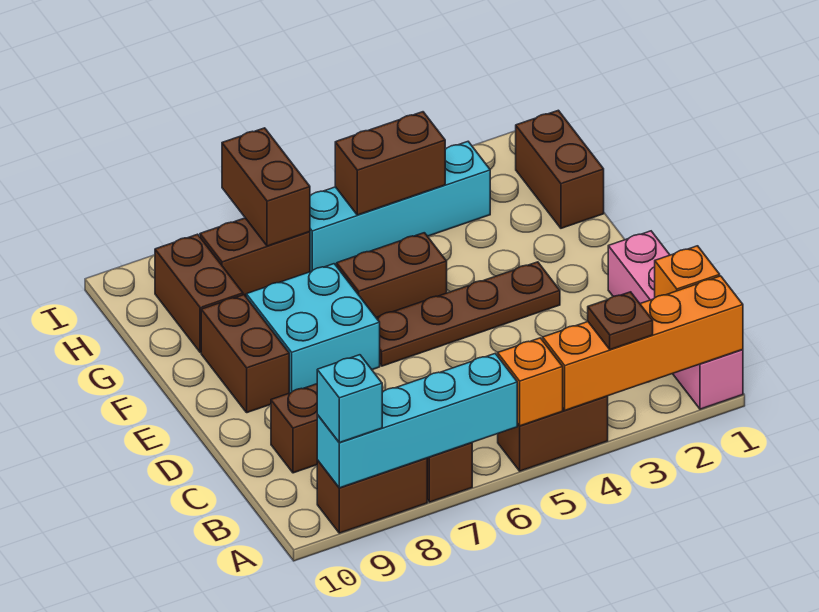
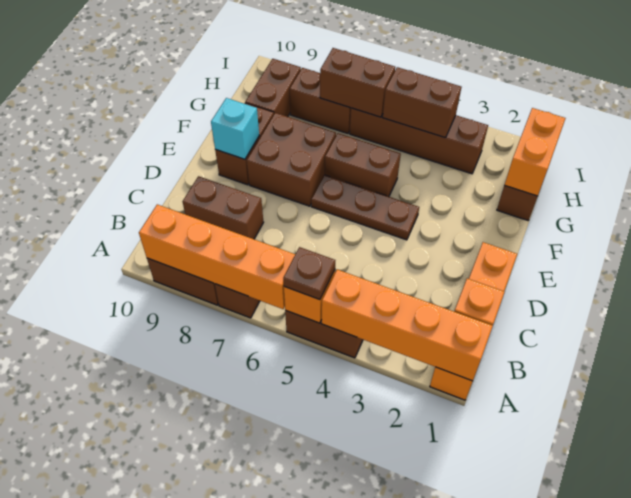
pink brick A1:D1 level 1 -> orange brick A1:D1 level 1
brown plate A3 level 3 -> brown plate A5 level 3
cyan brick A6:A9 level 2 -> orange brick A6:A9 level 2
cyan brick A9 level 3 -> cyan brick E9 level 2
brown plate E3:E6 level 1 -> brown plate E4:E6 level 1
cyan brick E7:F8 level 1 -> brown brick E7:F8 level 1
none -> orange brick G1:H1 level 2
cyan brick H3:H6 level 1 -> brown brick H3:H6 level 1
brown brick H7:I7 level 2 -> brown brick H6:H7 level 2

